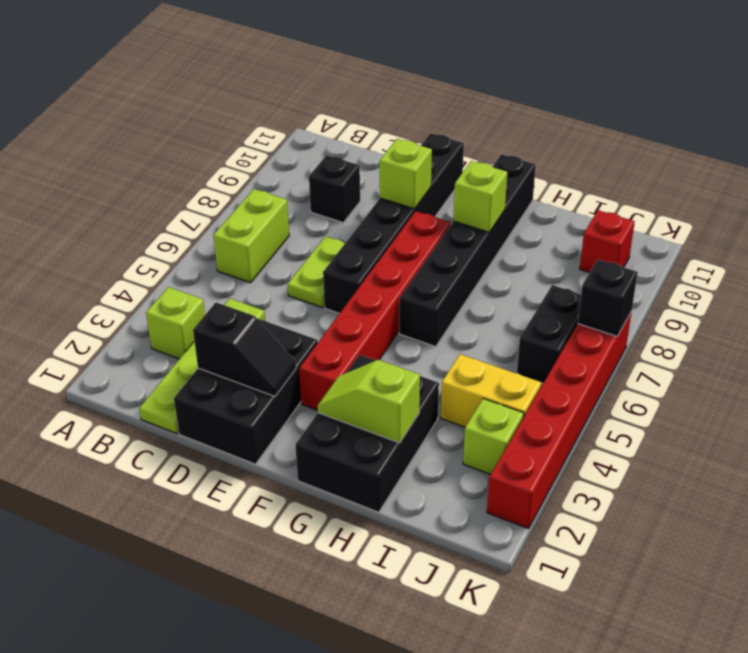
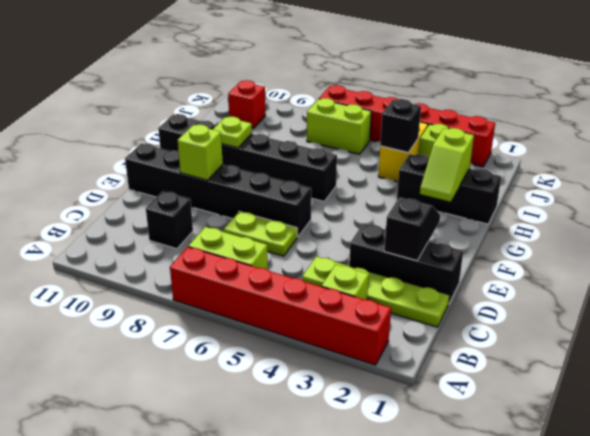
black brick D1:E3 level 1 -> black brick D1:D3 level 1
red brick F3:F8 level 1 -> red brick A2:A7 level 1
black brick G1:H3 level 1 -> black brick H1:H3 level 1
lime brick G9 level 2 -> lime plate G9 level 2
black brick J6:J7 level 1 -> lime brick J6:J7 level 1
black brick K7 level 2 -> black brick I4 level 2

